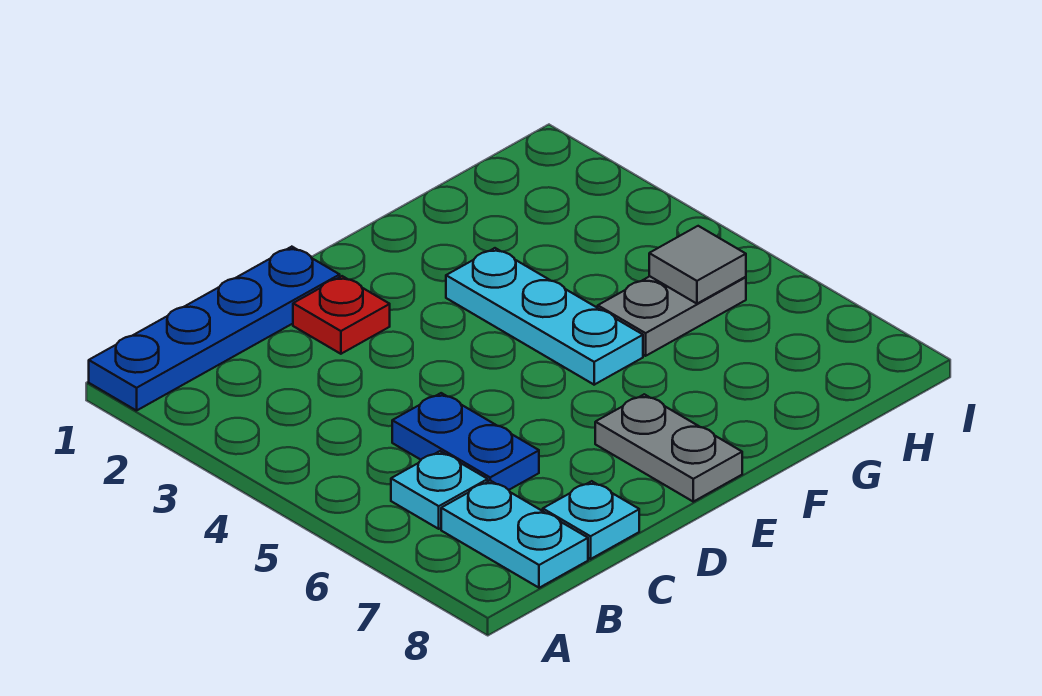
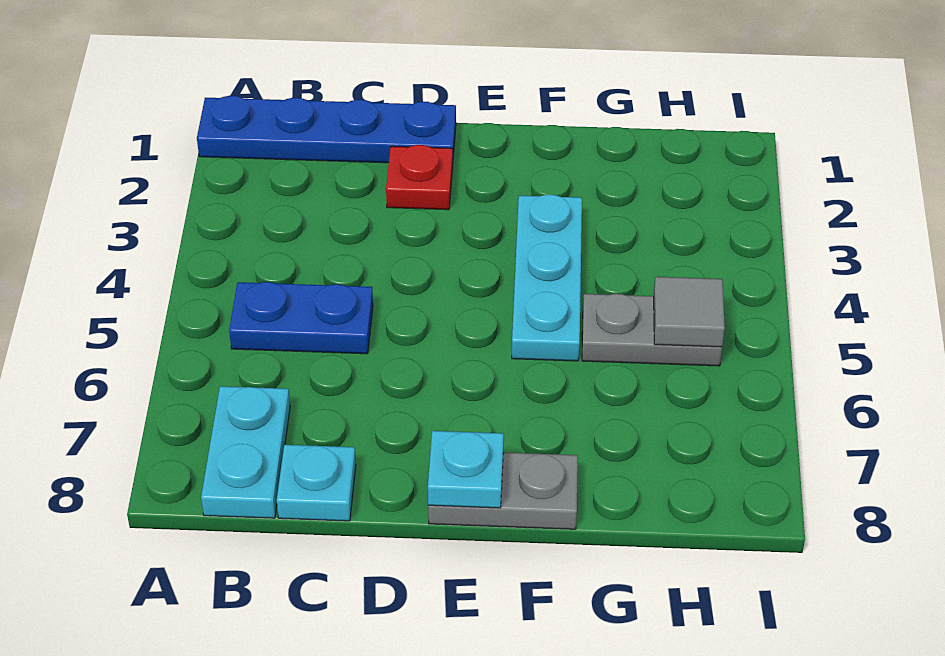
cyan plate B6 level 1 -> cyan plate E8 level 2
blue plate C5:C6 level 1 -> blue plate B5:C5 level 1
grey plate E7:E8 level 1 -> grey plate E8:F8 level 1

